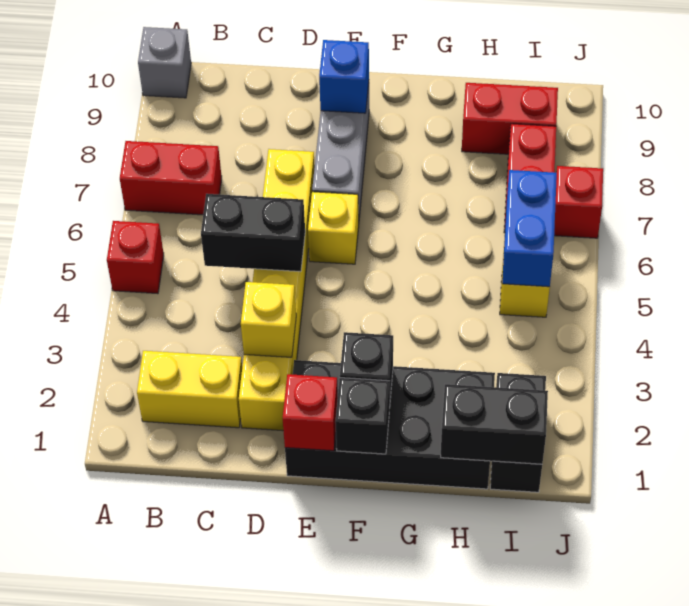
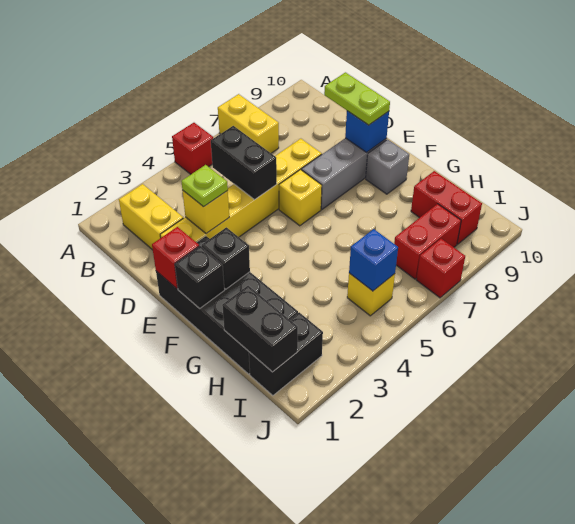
red brick A7:B7 level 1 -> yellow brick A7:B7 level 1
grey brick A10 level 1 -> grey brick F9 level 1
none -> lime plate D3 level 3
none -> lime plate D9:E9 level 3
blue brick I5:I6 level 2 -> blue brick I5 level 2

